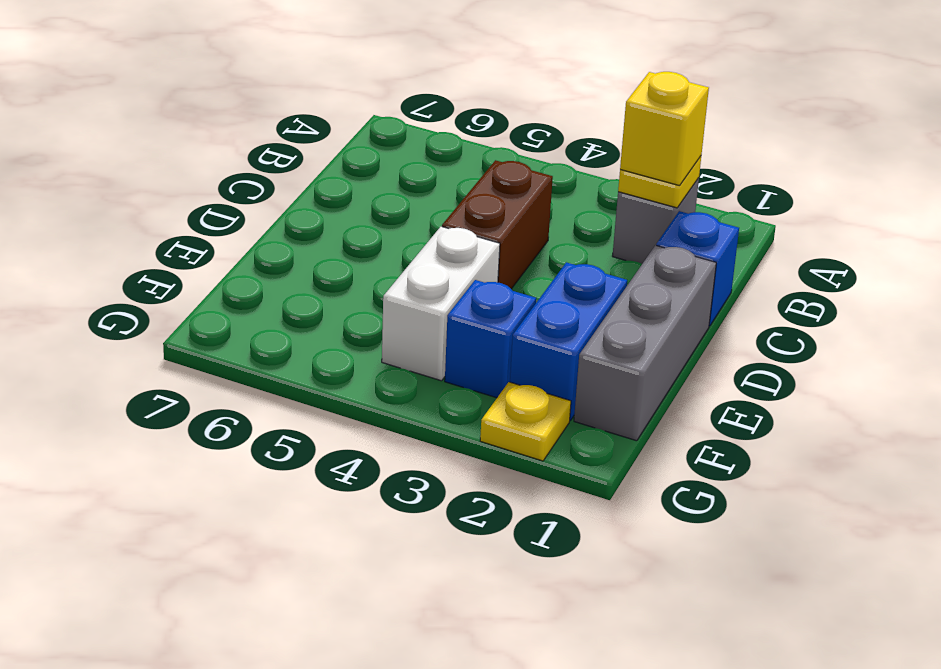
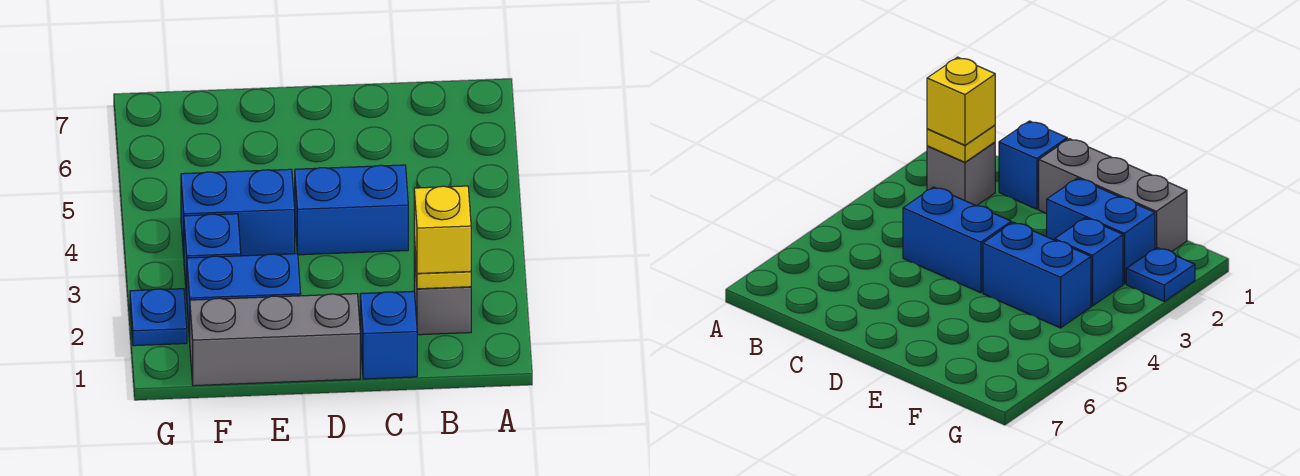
brown brick C4:D4 level 1 -> blue brick C4:D4 level 1
white brick E4:F4 level 1 -> blue brick E4:F4 level 1
yellow plate G2 level 1 -> blue plate G2 level 1

